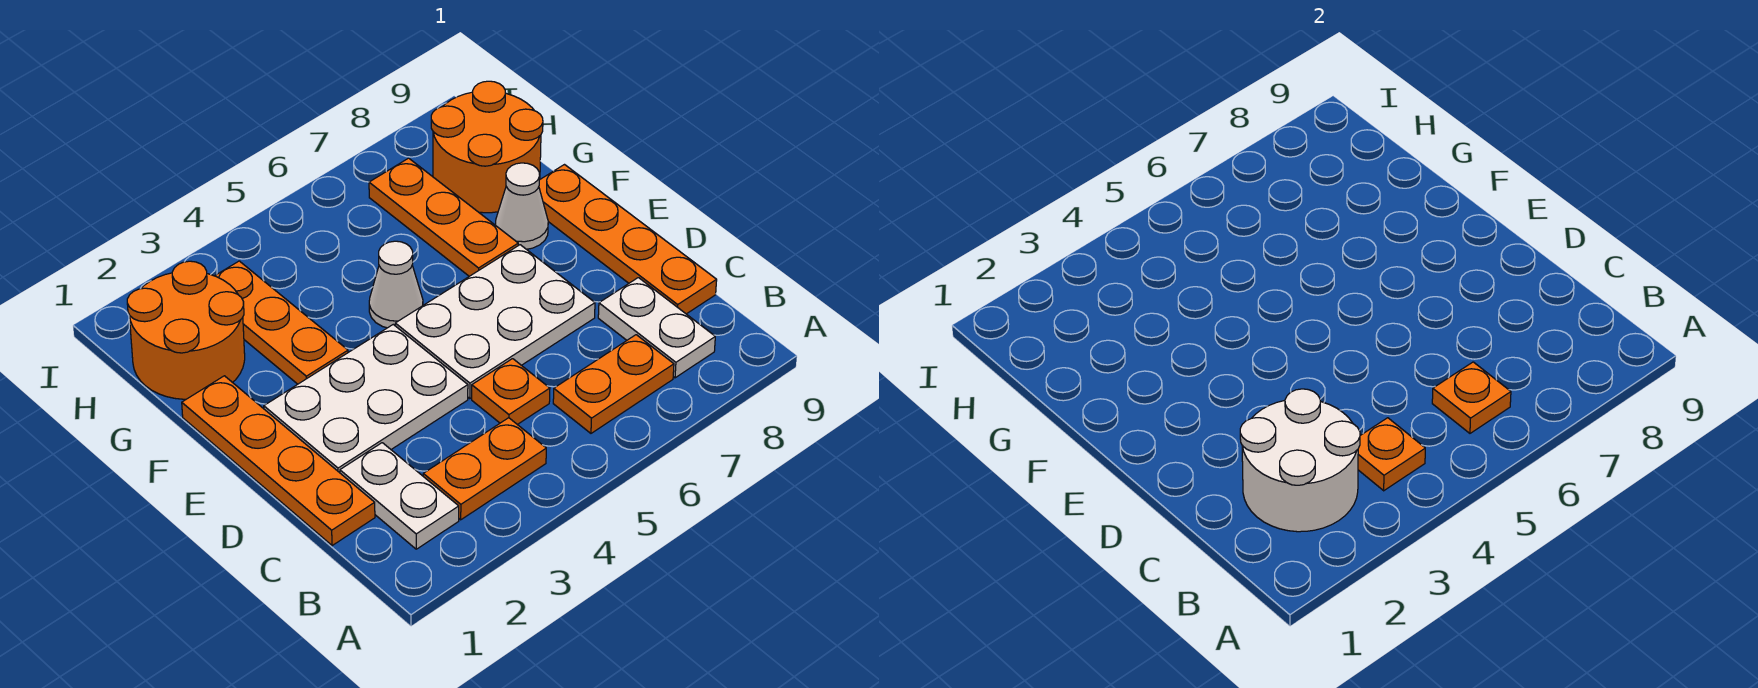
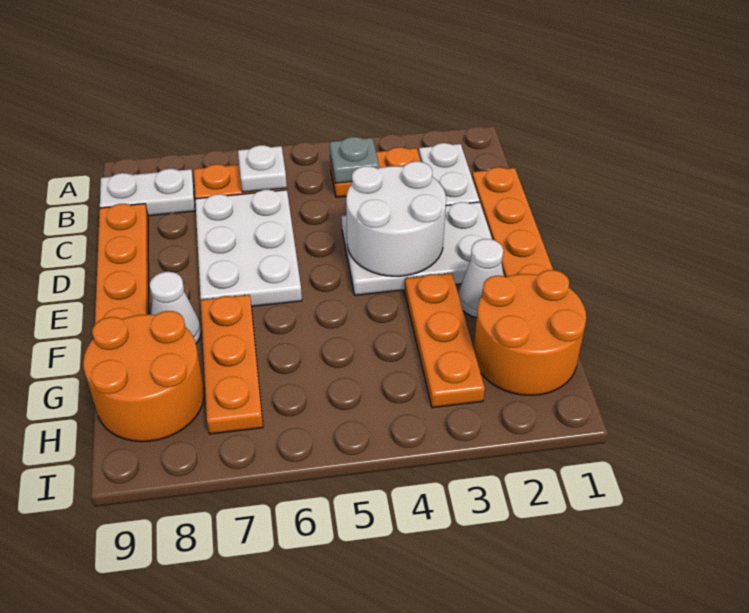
white round brick B2:C3 level 2 -> white round brick D3:E4 level 2
orange plate B4 level 2 -> grey plate B4 level 2
orange plate B6 level 2 -> white plate B6 level 2
white plate B8:C8 level 1 -> white plate B8:B9 level 1
orange plate C5 level 1 -> none
white plate D5:E7 level 1 -> white plate C6:E7 level 1
white cone F5 level 1 -> white cone F2 level 1

